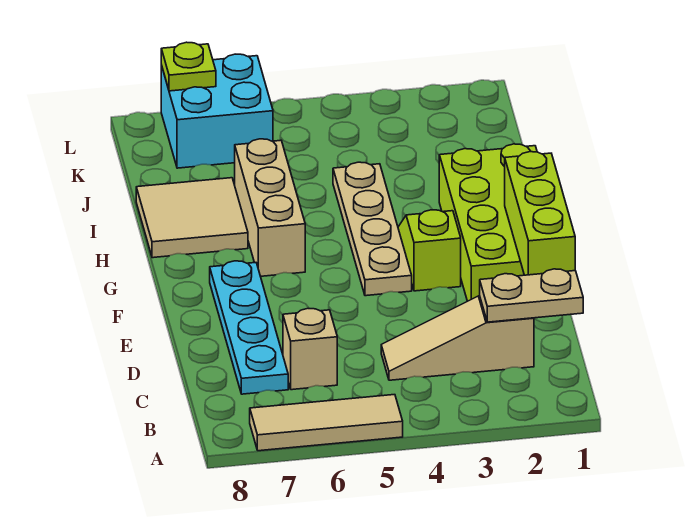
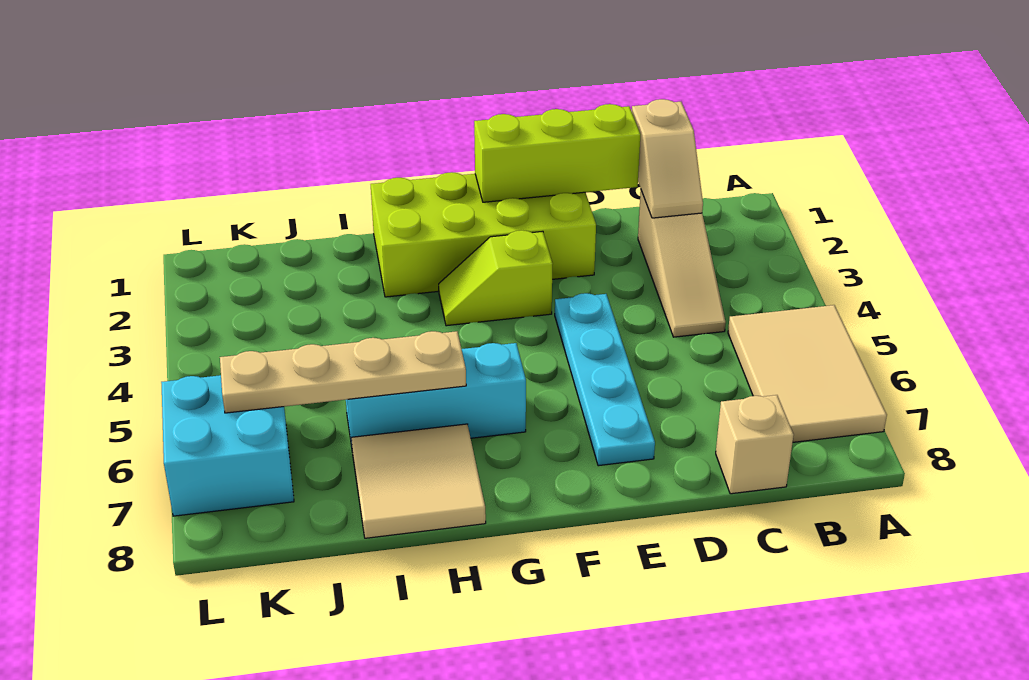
tan tile A5:A7 level 1 -> tan tile A5:B7 level 1
tan plate C1:C2 level 2 -> tan slope C1:C2 level 2 top 1
tan brick C6 level 1 -> tan brick C8 level 1
cyan plate C7:F7 level 1 -> cyan plate E4:E7 level 1
tan plate F4:I4 level 1 -> tan plate H6:K6 level 2
tan brick G6:I6 level 1 -> cyan brick G6:I6 level 1
lime plate L7 level 2 -> none

